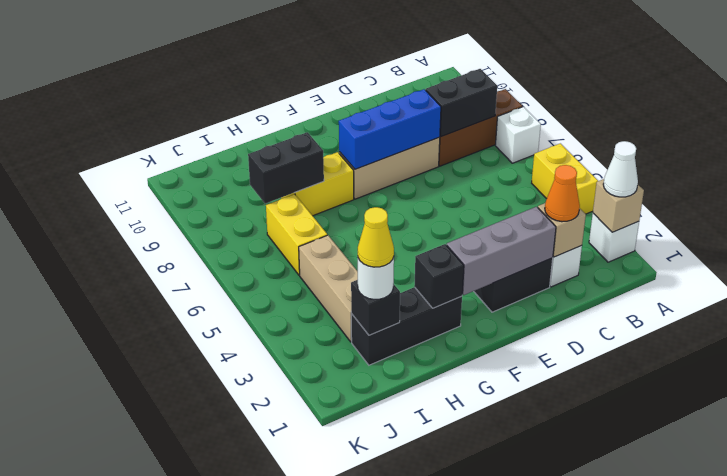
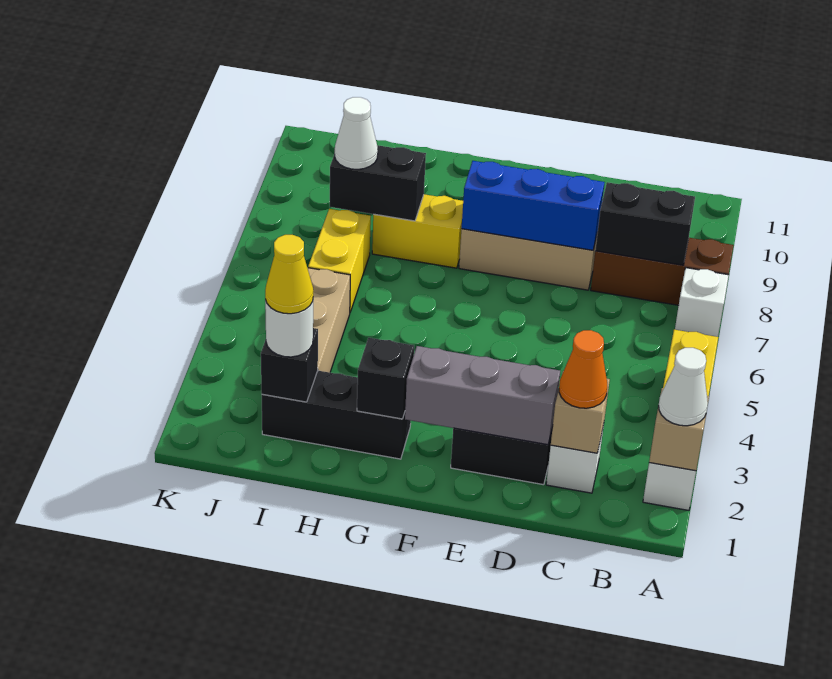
none -> white cone I8 level 3

